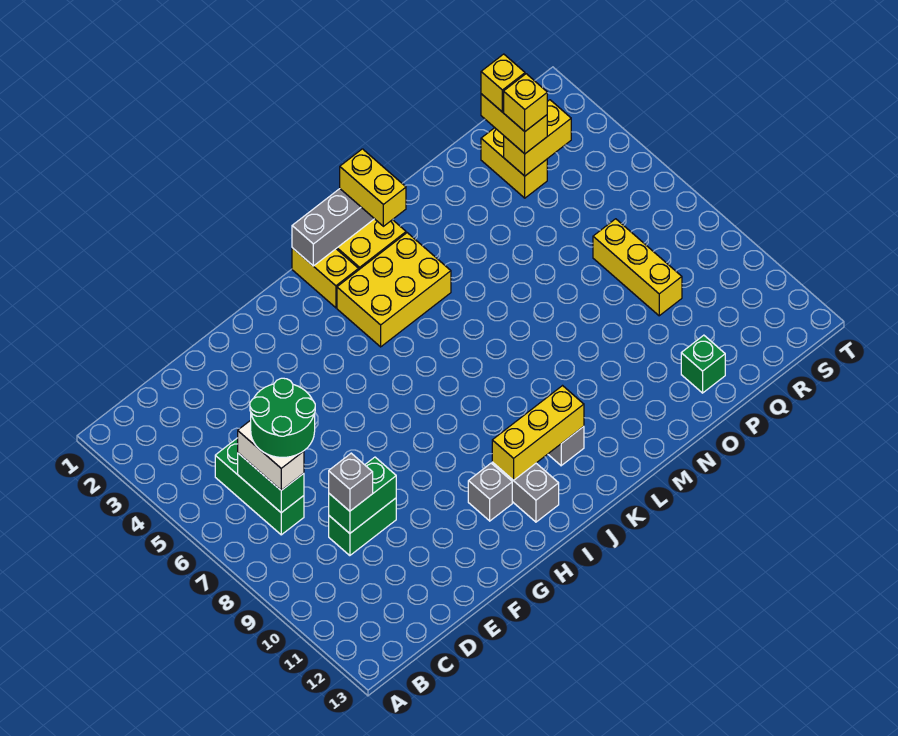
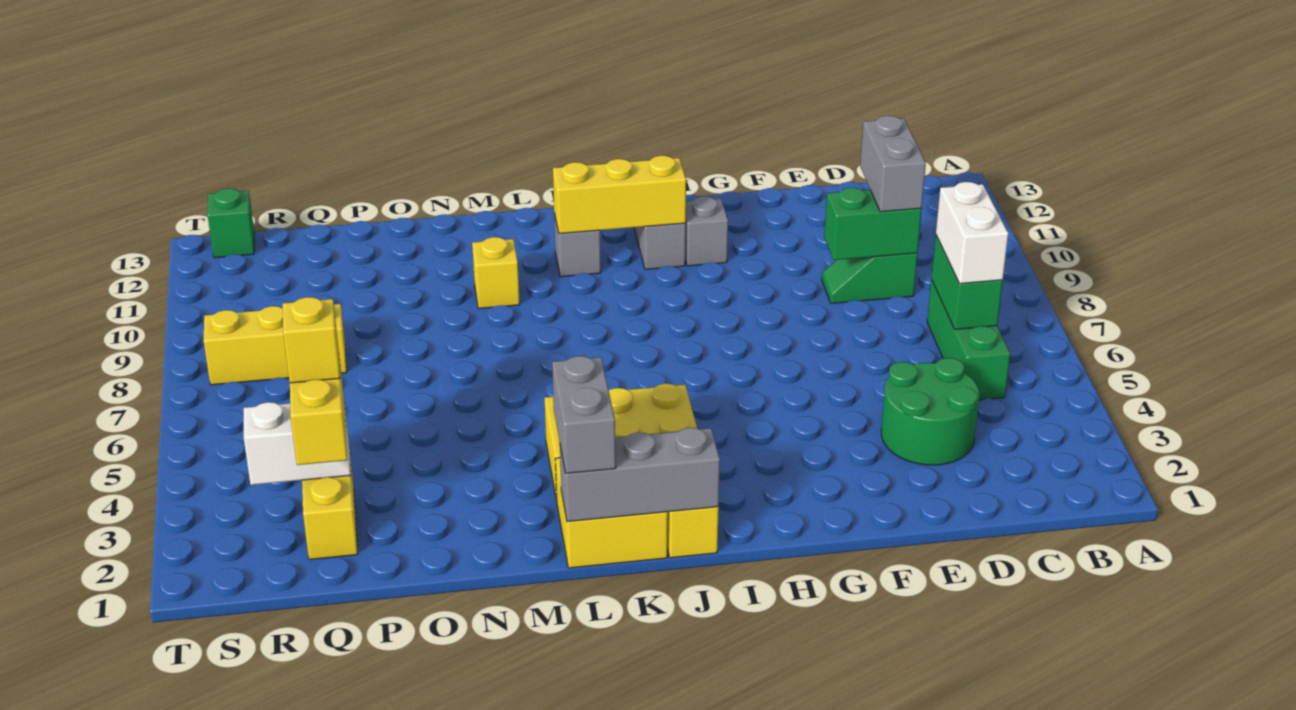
green round brick C6:D7 level 4 -> green round brick D3:E4 level 1
green brick D9:E9 level 1 -> green slope D9:E9 level 1 top D
grey brick D9 level 3 -> grey brick D9:D10 level 3
yellow brick L1:L2 level 3 -> grey brick L1:L2 level 3
green brick P12 level 1 -> green brick S13 level 1
yellow brick Q2 level 4 -> yellow brick M10 level 1
yellow brick Q3:R3 level 2 -> white brick Q3:R3 level 2
yellow brick Q7:Q9 level 1 -> yellow brick Q8:S8 level 1

